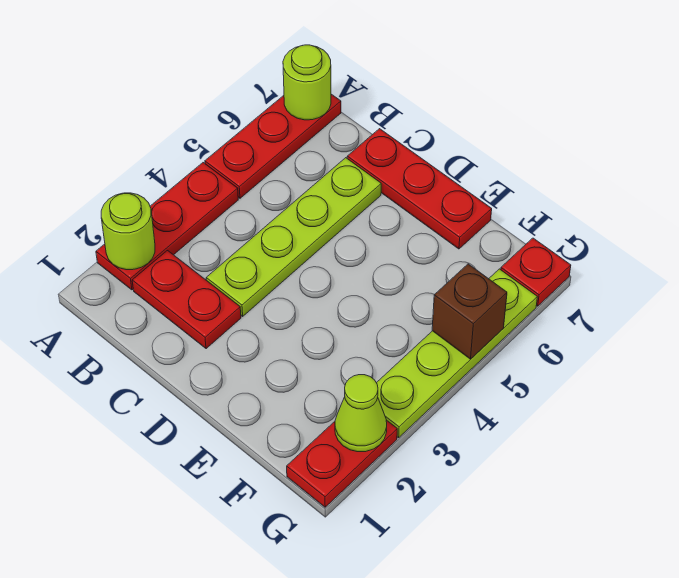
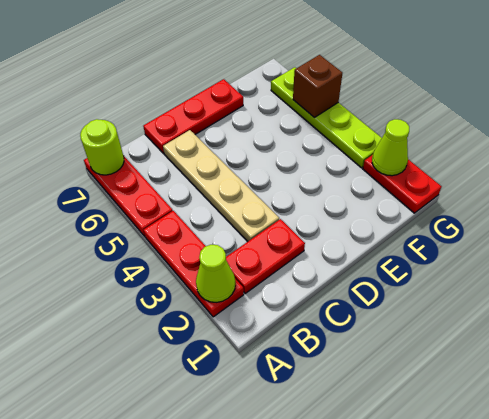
lime round brick A2 level 2 -> lime cone A2 level 2
lime plate C3:C6 level 1 -> tan plate C3:C6 level 1
red plate G7 level 1 -> none

